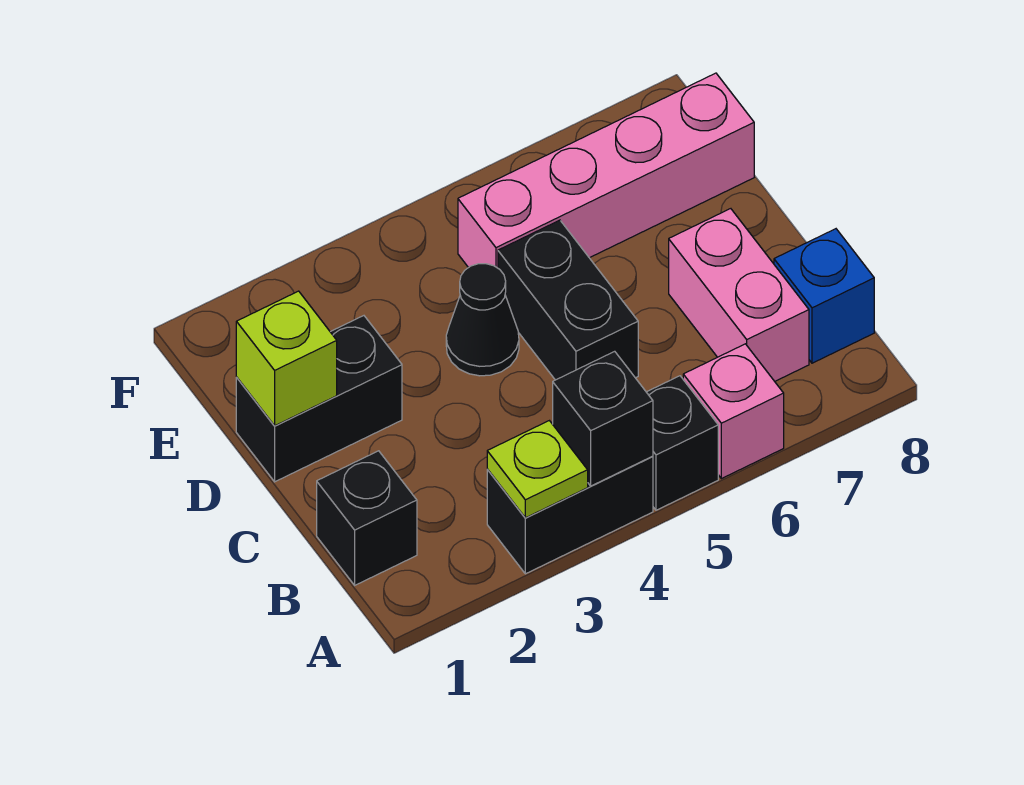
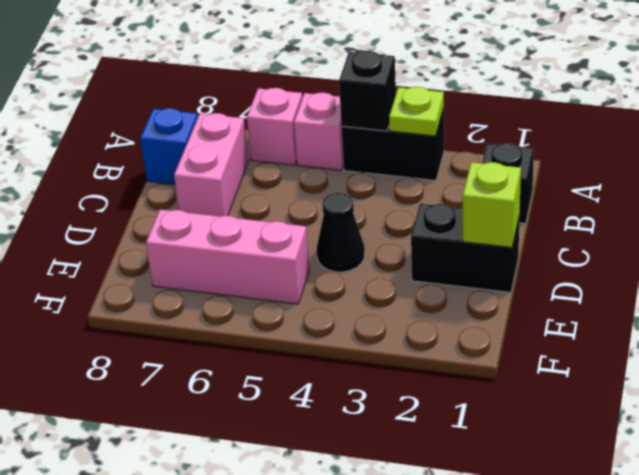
black brick A5 level 1 -> pink brick A5 level 1
black brick C5:D5 level 1 -> none
pink brick E5:E8 level 1 -> pink brick E5:E7 level 1

